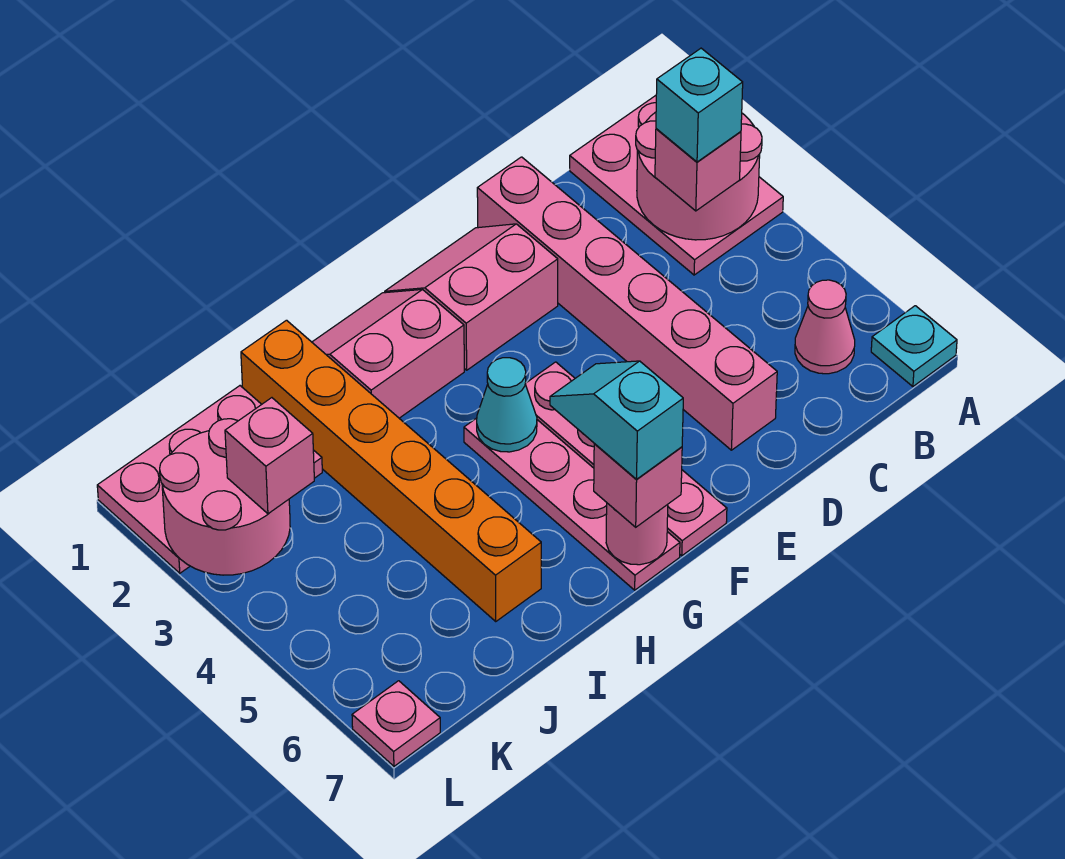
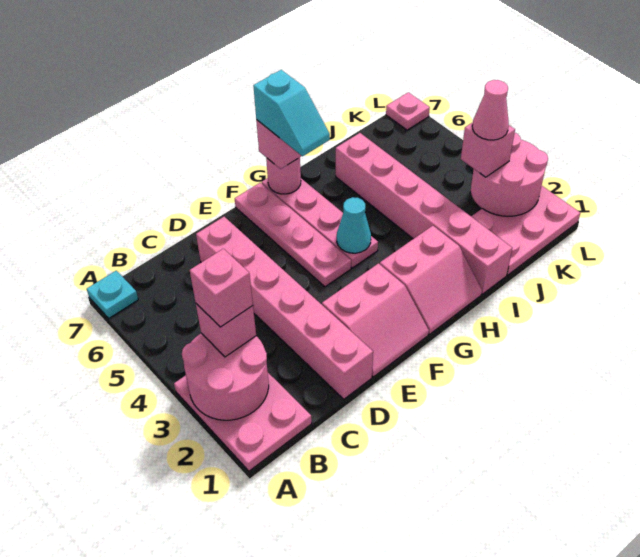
cyan brick B3 level 4 -> pink brick B3 level 4
pink cone B6 level 1 -> pink cone K3 level 4
orange brick I1:I6 level 1 -> pink brick I1:I6 level 1

